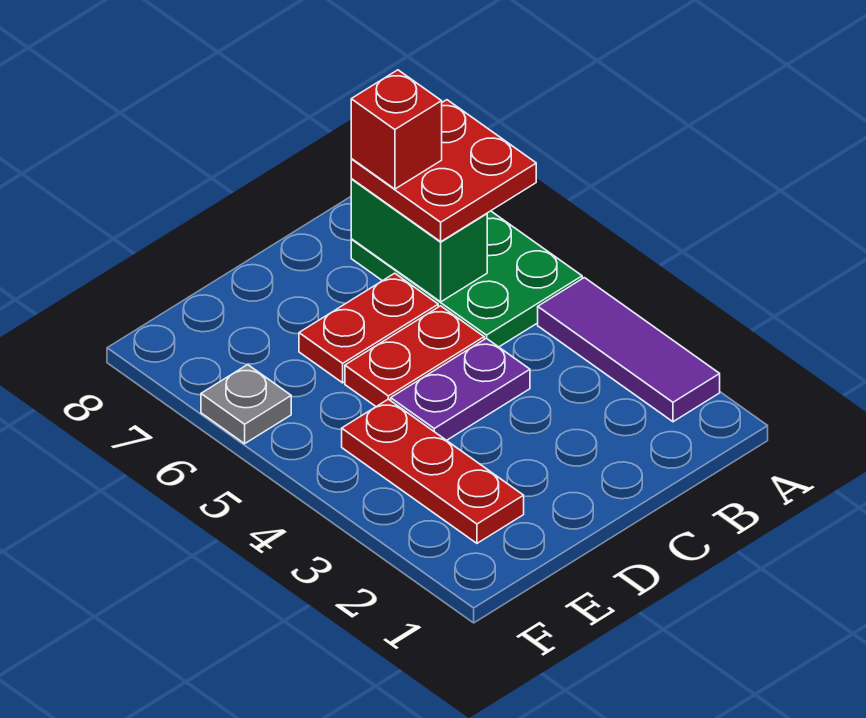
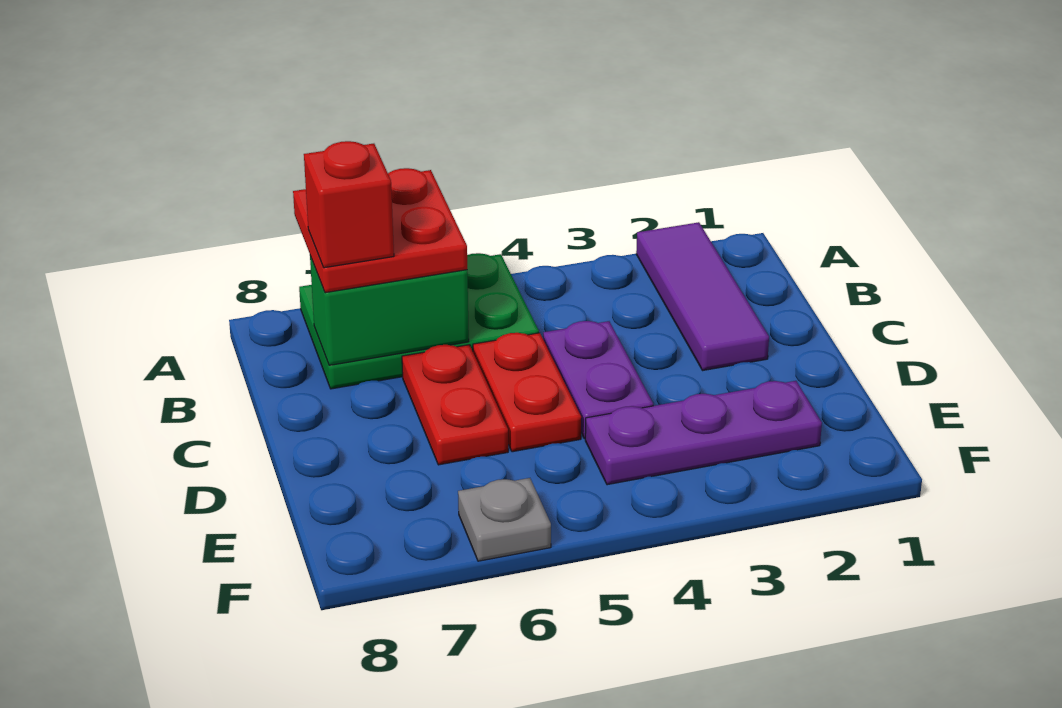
purple tile A2:A4 level 1 -> purple tile A2:C2 level 1
red plate E2:E4 level 1 -> purple plate E2:E4 level 1

